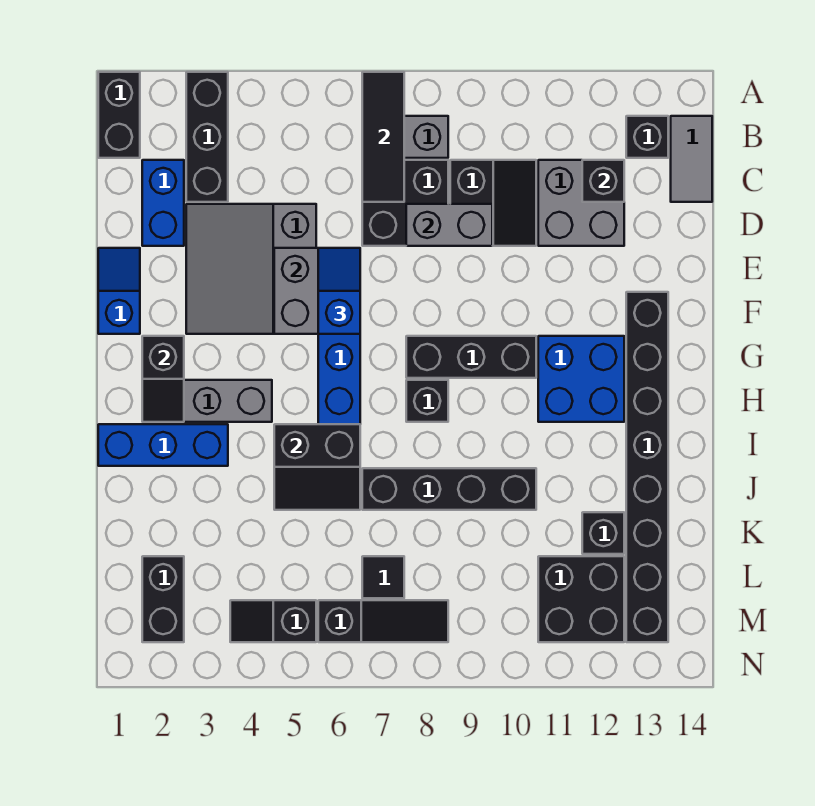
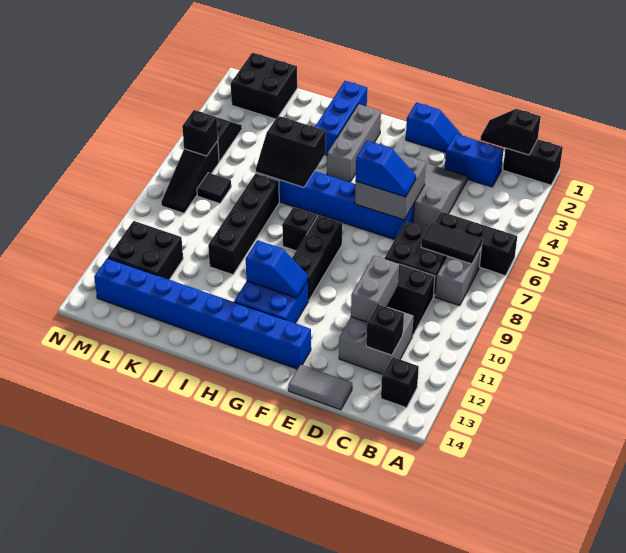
black brick A3:C3 level 1 -> black brick A6:C6 level 1
black tile A7:C7 level 2 -> black tile B7:C7 level 2
grey tile B14:C14 level 1 -> grey tile D14:E14 level 1
grey brick D8:D9 level 2 -> grey brick D10:D11 level 2
black brick F13:M13 level 1 -> blue brick F13:M13 level 1
black slope G2:H2 level 2 top G -> black slope B1:C1 level 2 top B
none -> blue slope G11:H11 level 2 top H
black slope I5:J6 level 2 top I -> black slope I5:J6 level 2 top 5
black brick K12 level 1 -> black brick M6 level 2
black brick L2:M2 level 1 -> black brick L1:M2 level 1

